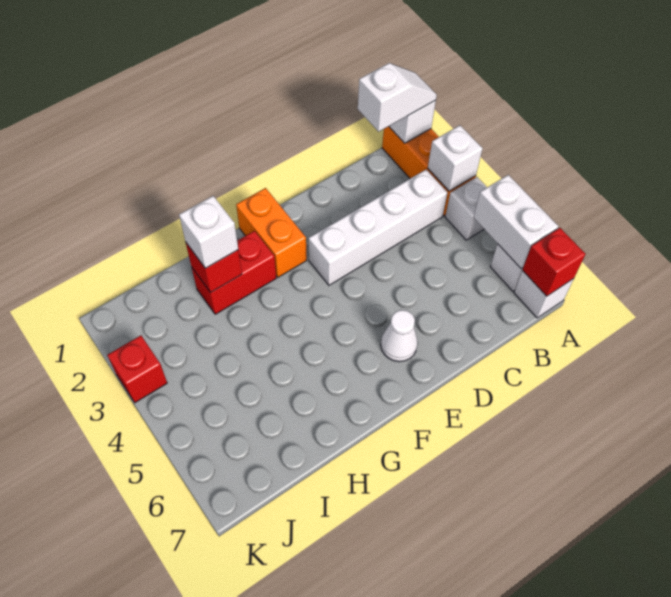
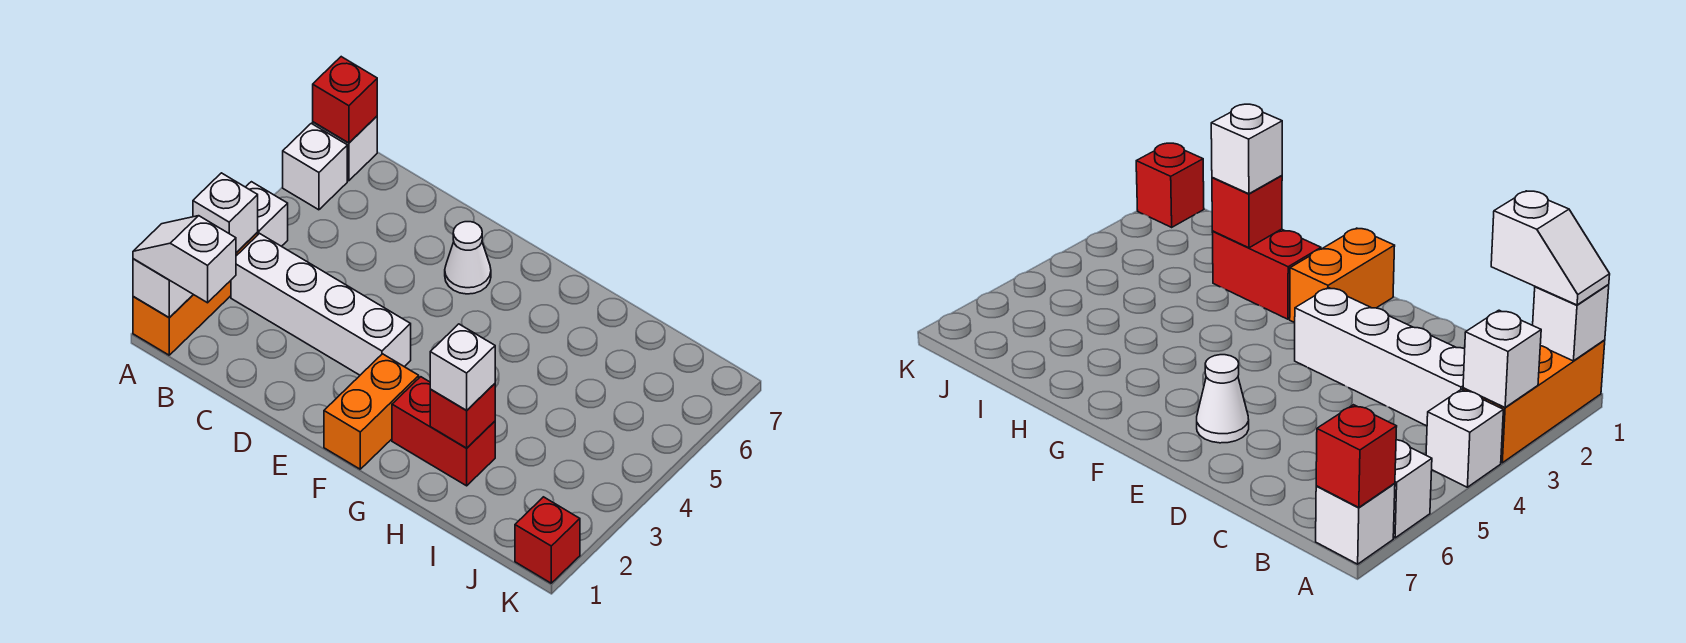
white brick A5:A6 level 2 -> none
red brick K3 level 1 -> red brick K1 level 1

